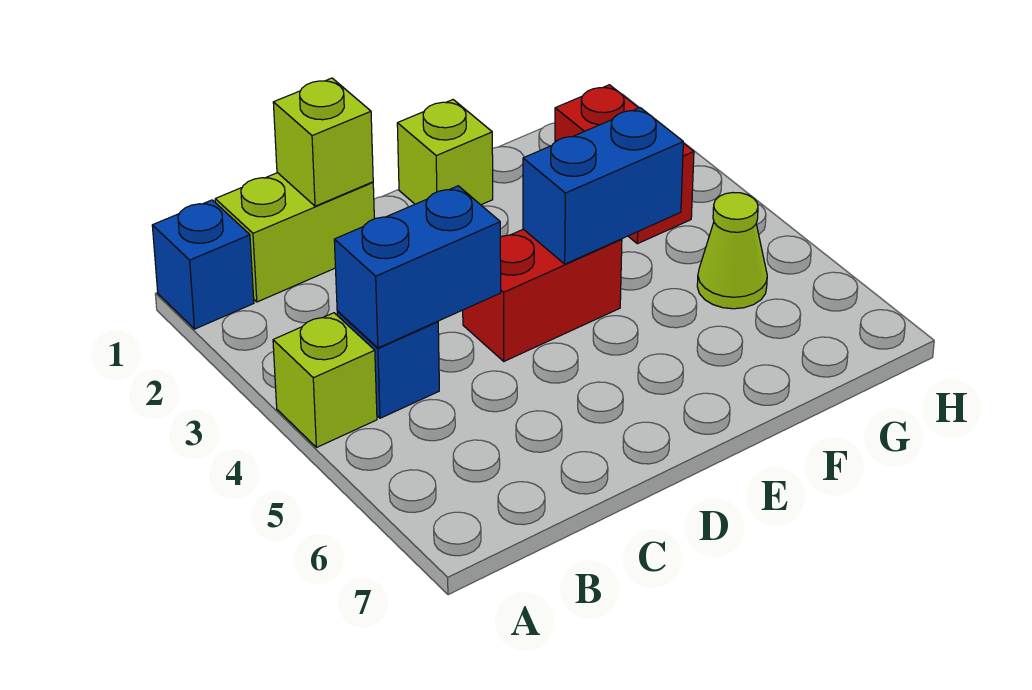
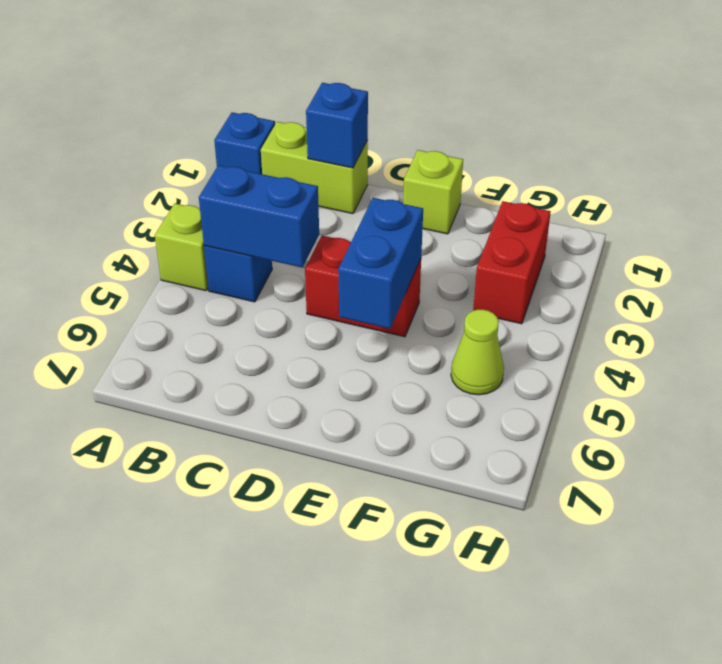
lime brick C1 level 2 -> blue brick C1 level 2
blue brick E4:F4 level 2 -> blue brick E4:E5 level 2

